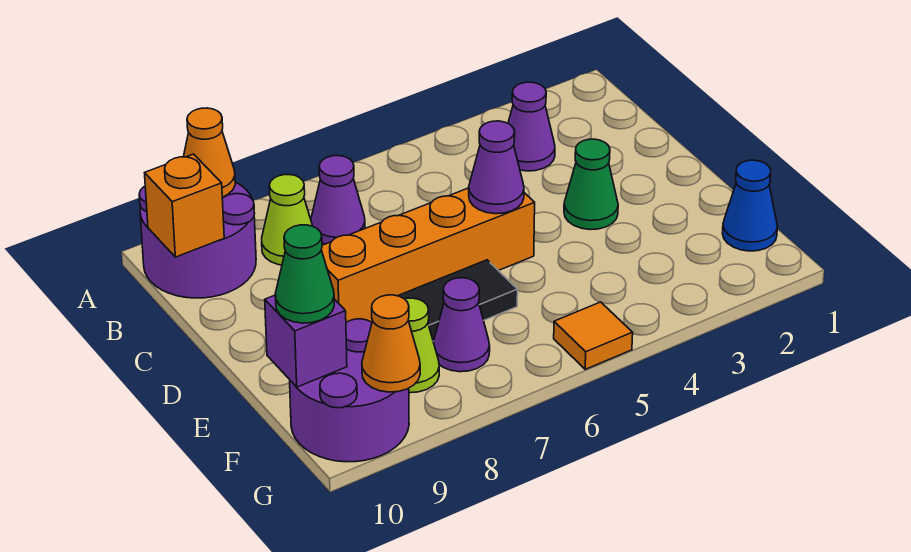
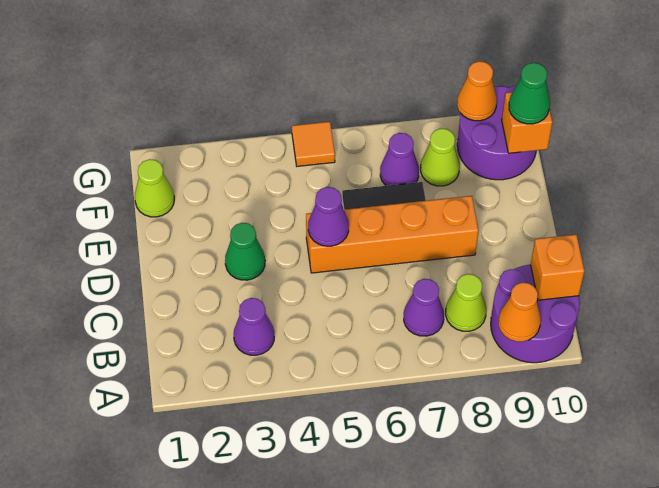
blue cone F1 level 1 -> lime cone F1 level 1
purple brick F10 level 2 -> orange brick F10 level 2

